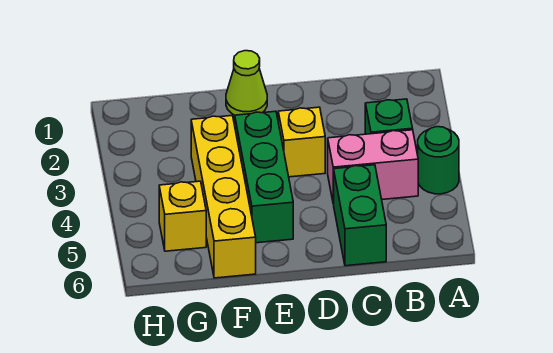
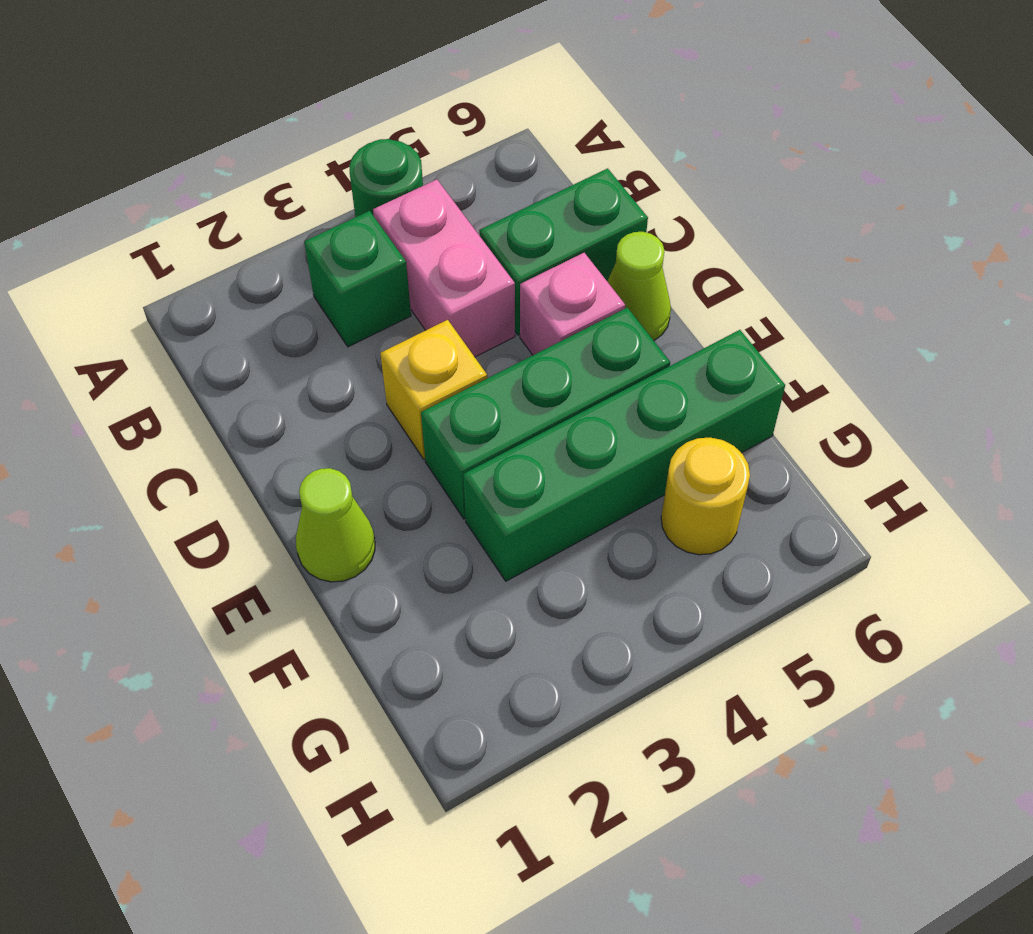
none -> pink brick D5 level 1
none -> lime cone D6 level 1
yellow brick F3:F6 level 1 -> green brick F3:F6 level 1
yellow brick G5 level 1 -> yellow round brick G5 level 1

